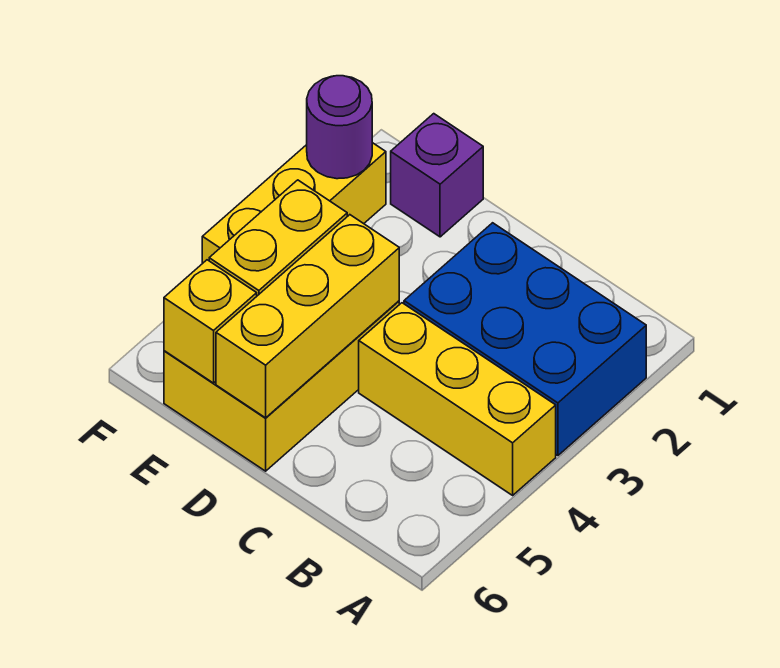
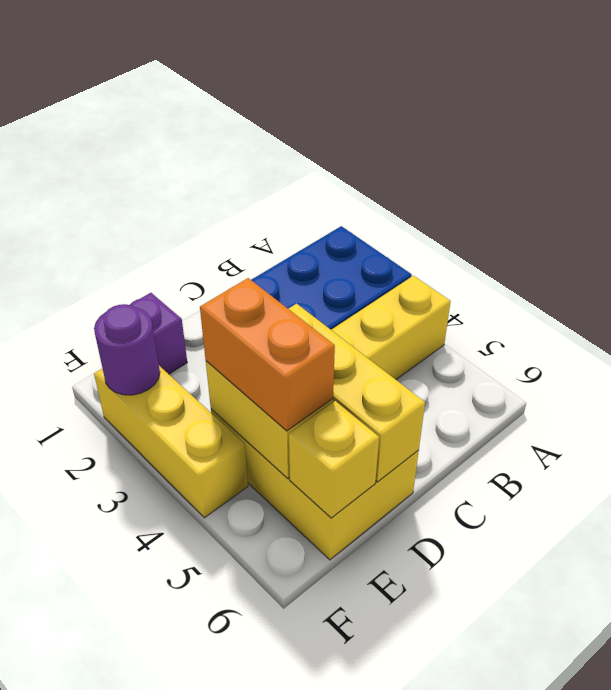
none -> orange brick E4:E5 level 3

